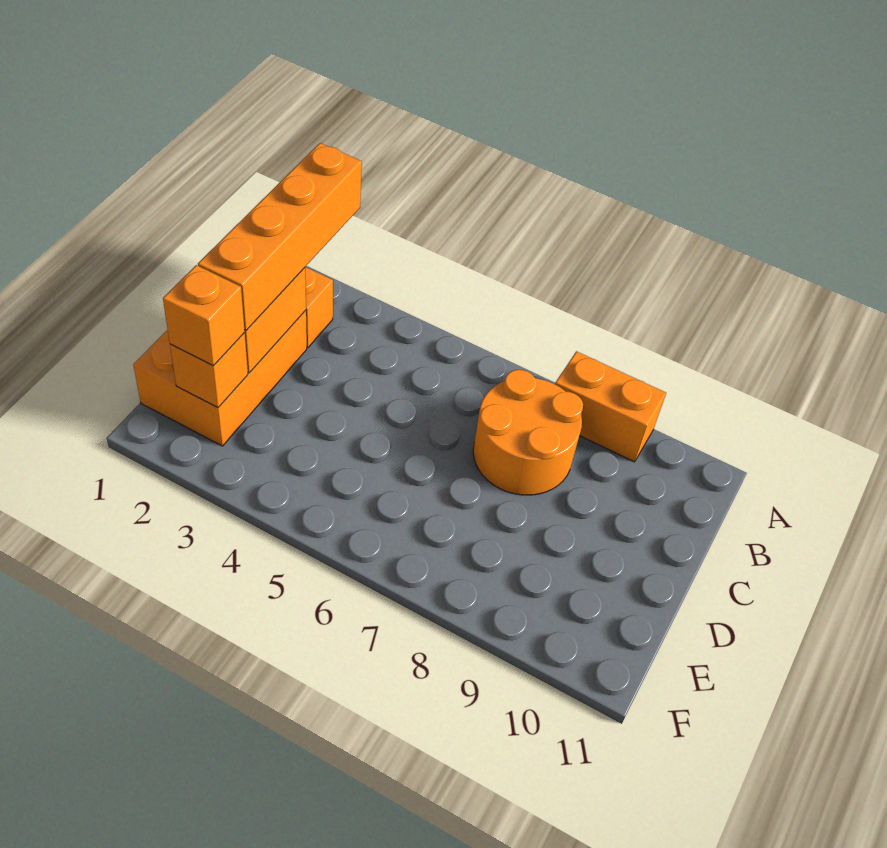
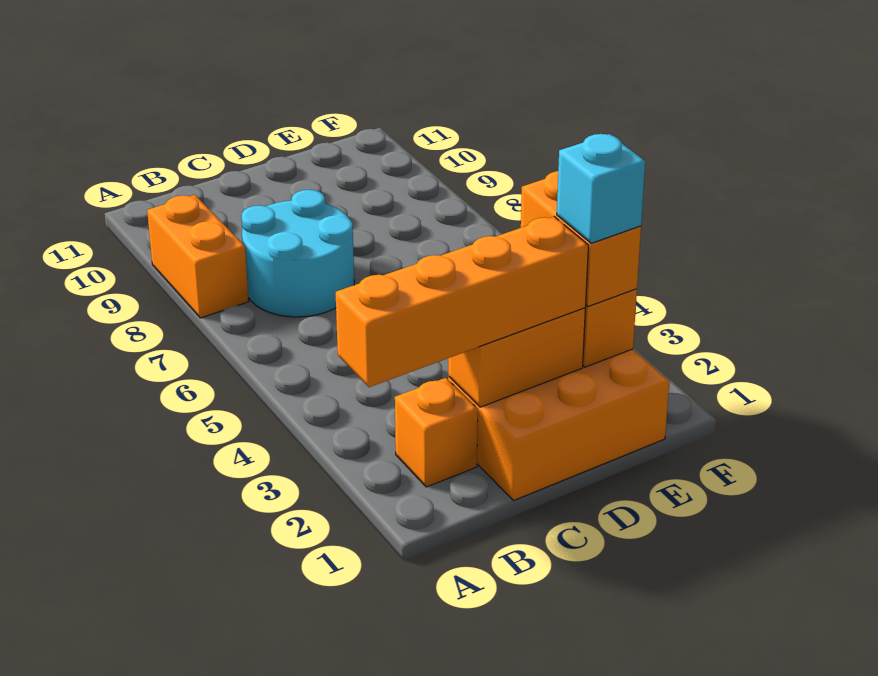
orange round brick B7:C8 level 1 -> cyan round brick B7:C8 level 1
orange brick E2 level 3 -> orange brick E2:E3 level 3
none -> cyan brick E2 level 4

